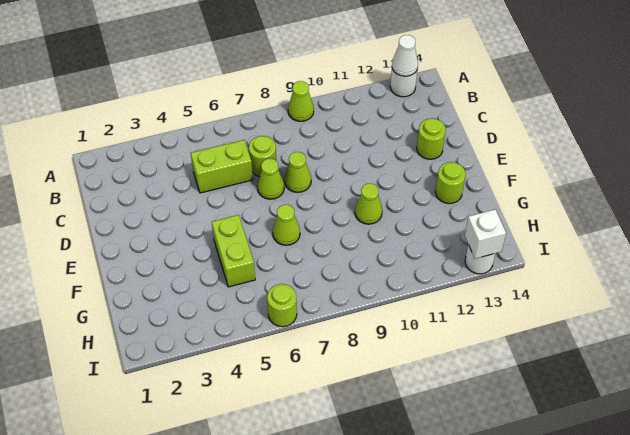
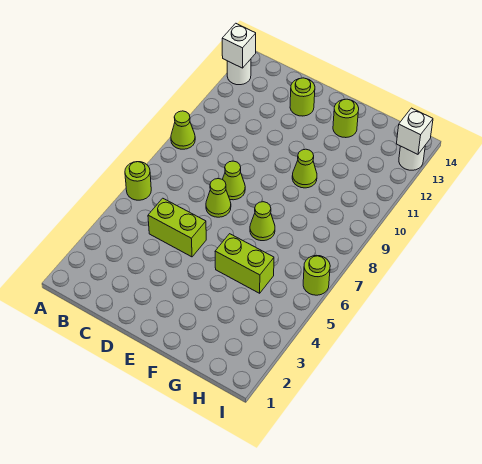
white cone A13 level 2 -> white brick A13 level 2
lime brick C5:C6 level 1 -> lime brick C5:D5 level 1
lime round brick C7 level 1 -> lime round brick A6 level 1

